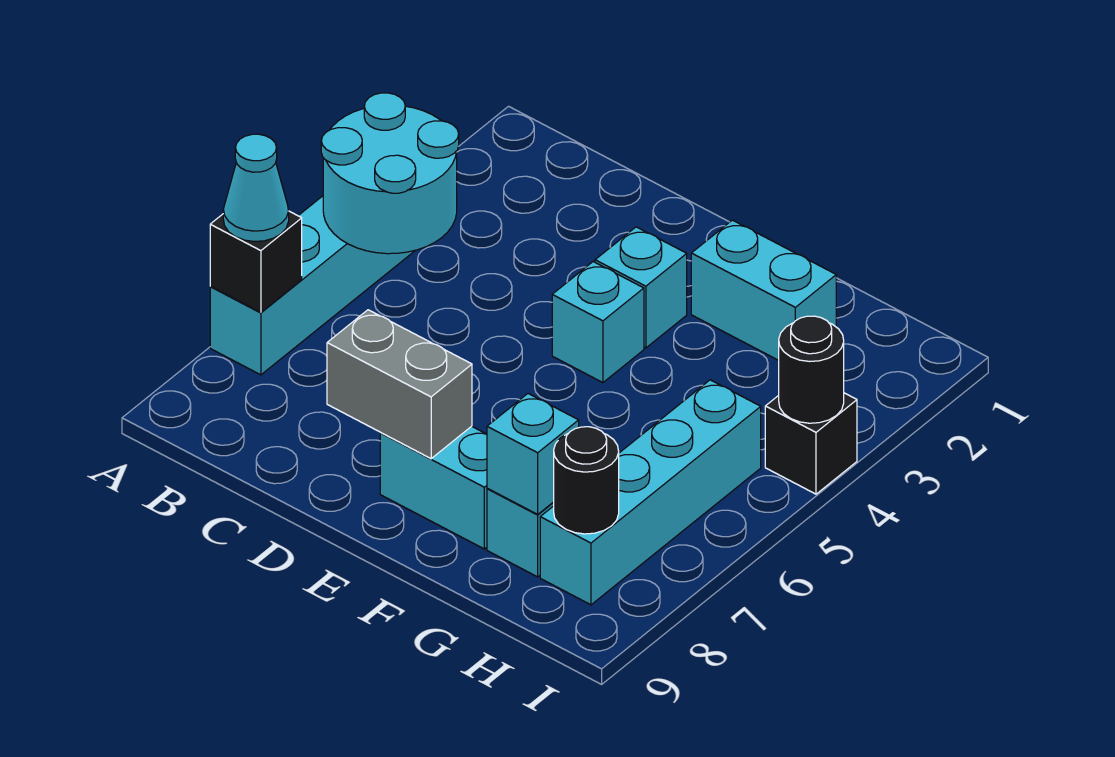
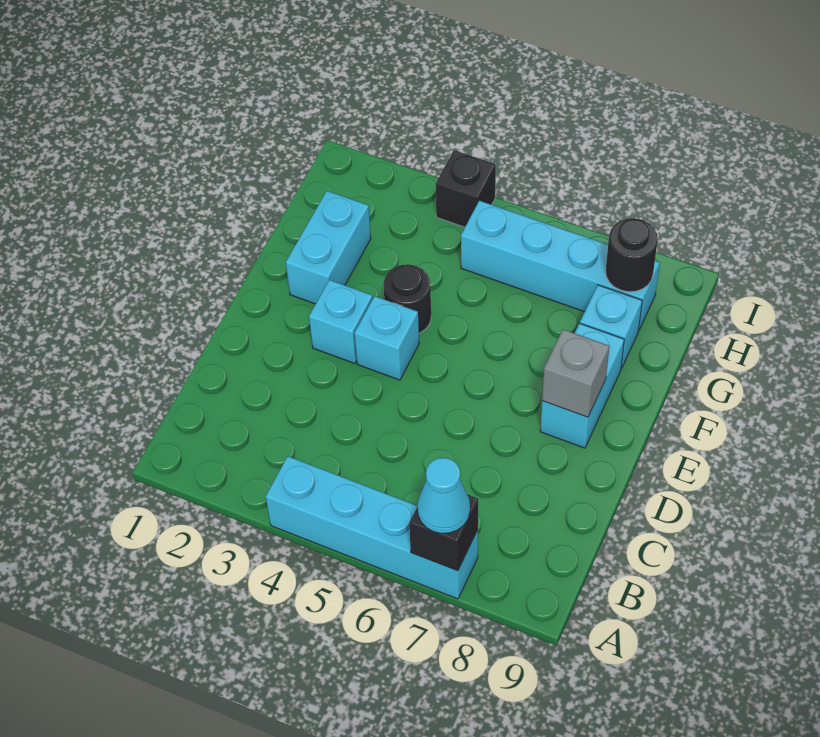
cyan round brick A4:B5 level 2 -> none
grey brick D8:E8 level 2 -> grey brick E8 level 2
cyan brick G8 level 2 -> none
black round brick I4 level 2 -> black round brick F4 level 1

